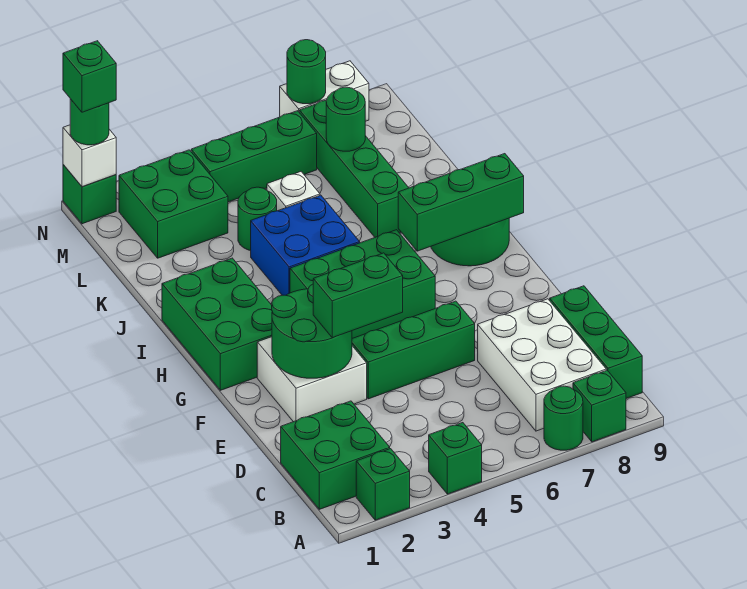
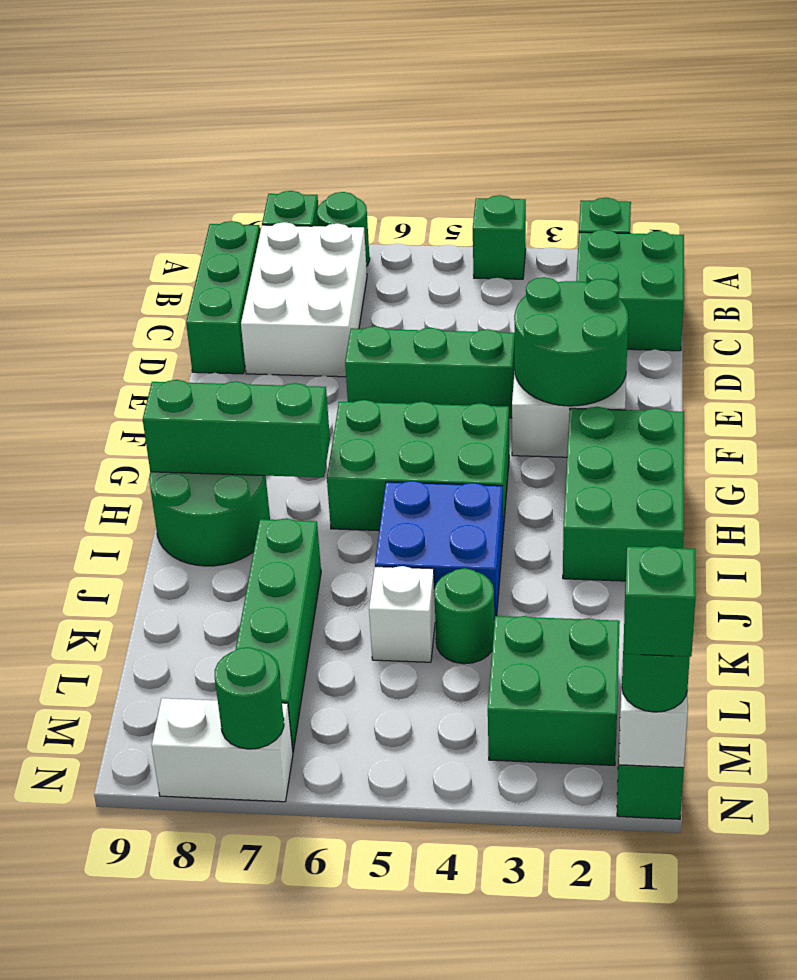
green brick E3:E4 level 3 -> none
green round brick L7 level 2 -> none
green brick M4:M6 level 1 -> none

